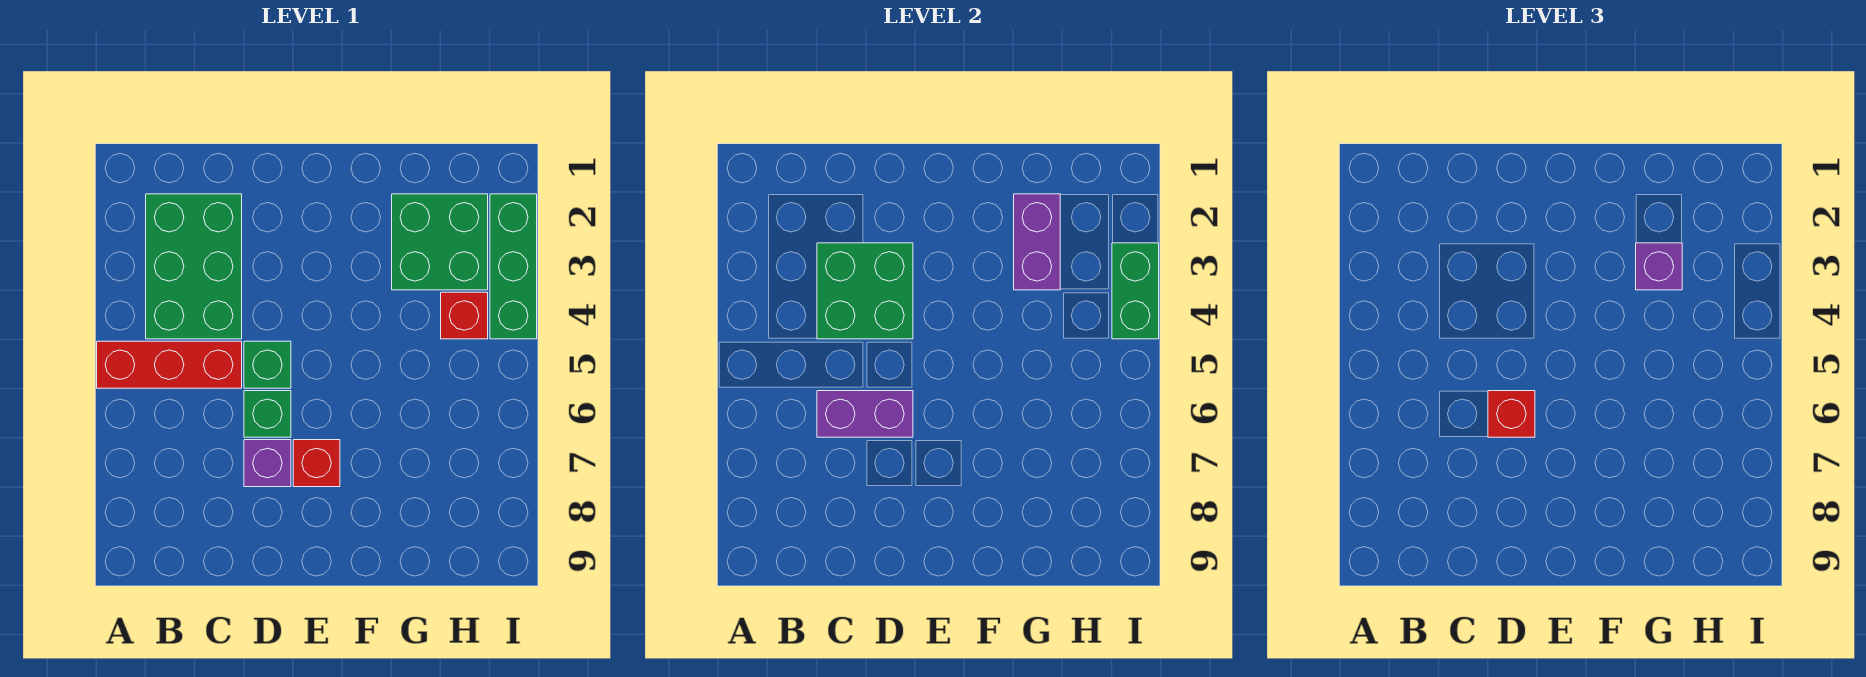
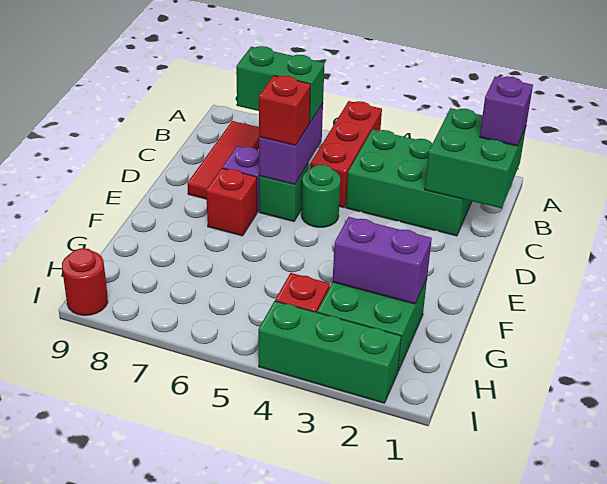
none -> red tile B8:D8 level 1
green brick C3:D4 level 2 -> green brick B1:C2 level 2
green brick D5 level 1 -> green round brick D5 level 1
purple brick G3 level 3 -> purple brick B1 level 3
green brick I3:I4 level 2 -> green brick C6:C7 level 3
none -> red round brick I9 level 1

